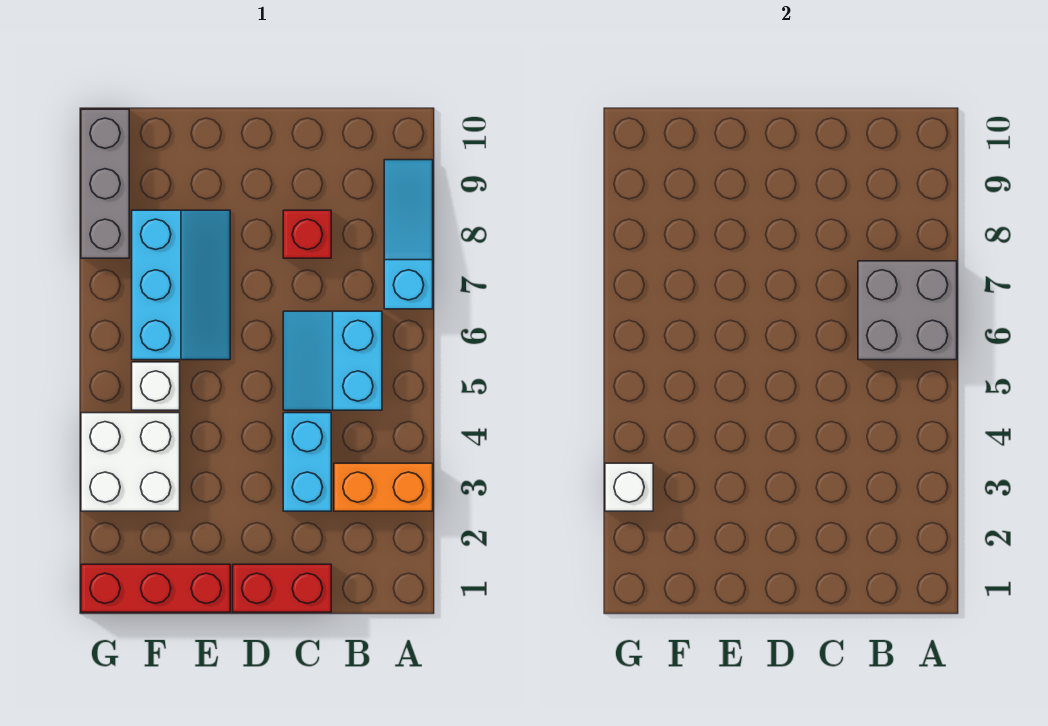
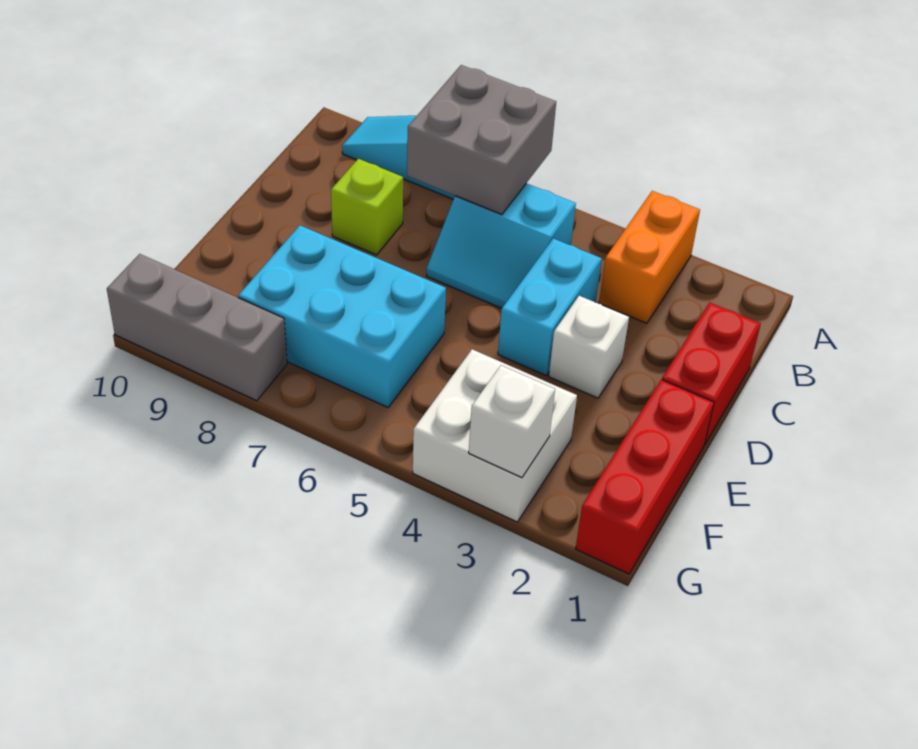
cyan brick C3:C4 level 1 -> cyan brick C4:D4 level 1
red brick C8 level 1 -> lime brick C8 level 1
cyan slope E6:F8 level 1 top F -> cyan brick E6:F8 level 1
white brick F5 level 1 -> white brick D3 level 1

